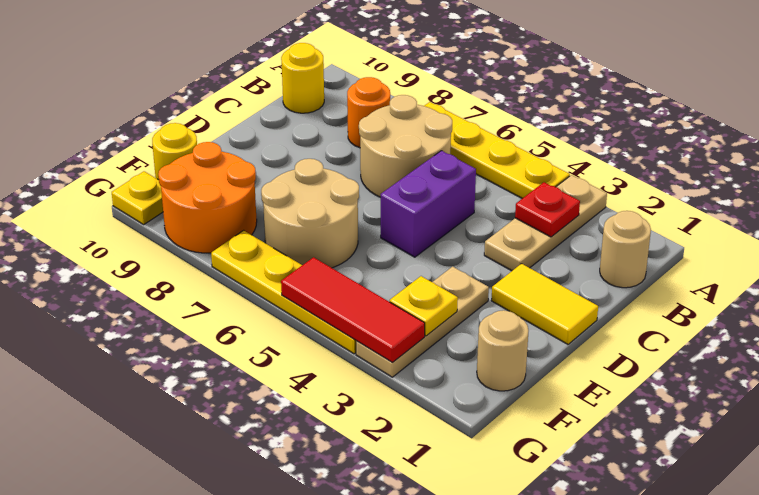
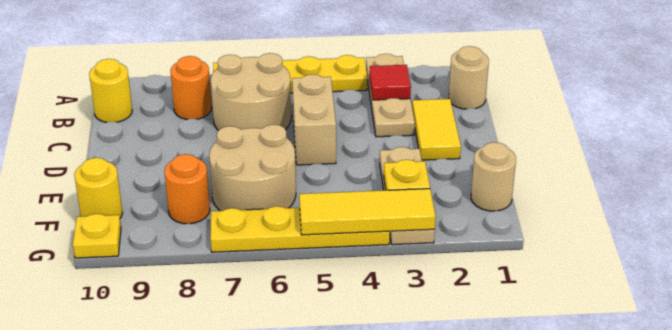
red plate B3 level 2 -> red tile B3 level 2
purple brick C5:D5 level 1 -> tan brick C5:D5 level 1
yellow tile D1:D2 level 1 -> yellow tile C2:D2 level 1
orange round brick F8:G9 level 1 -> orange round brick F8 level 1
red tile G3:G5 level 2 -> yellow tile G3:G5 level 2

